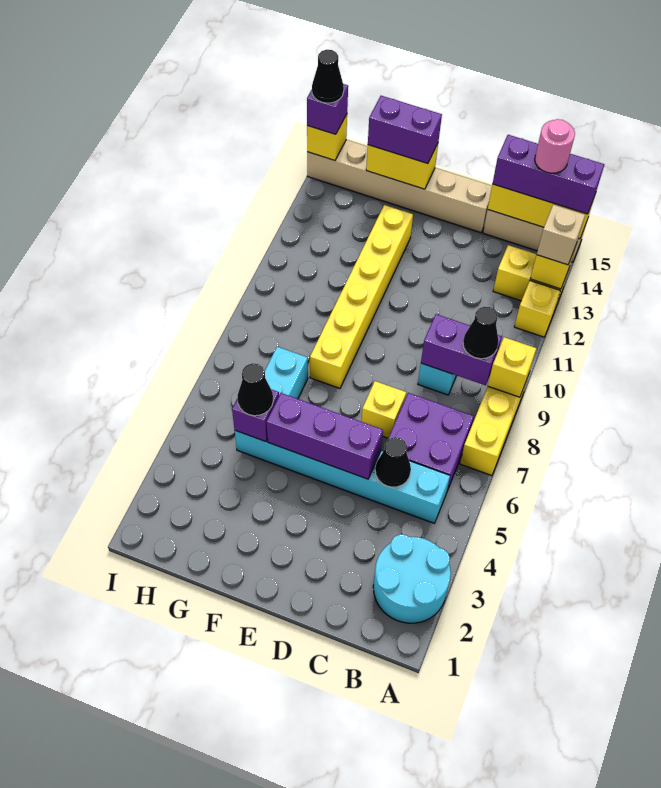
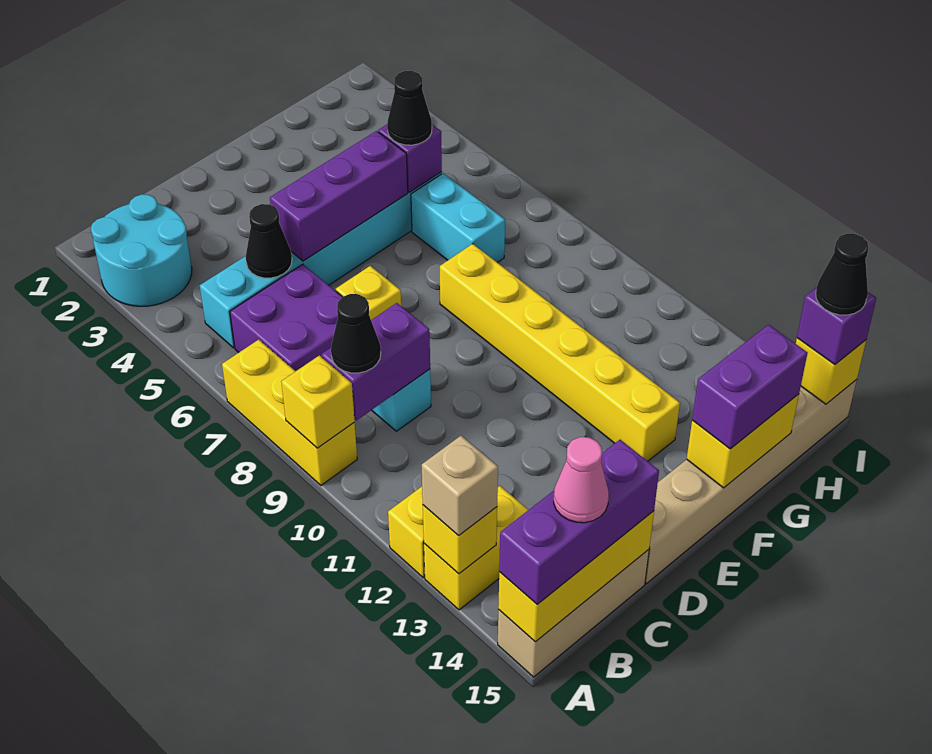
pink round brick B15 level 4 -> pink cone B15 level 4

